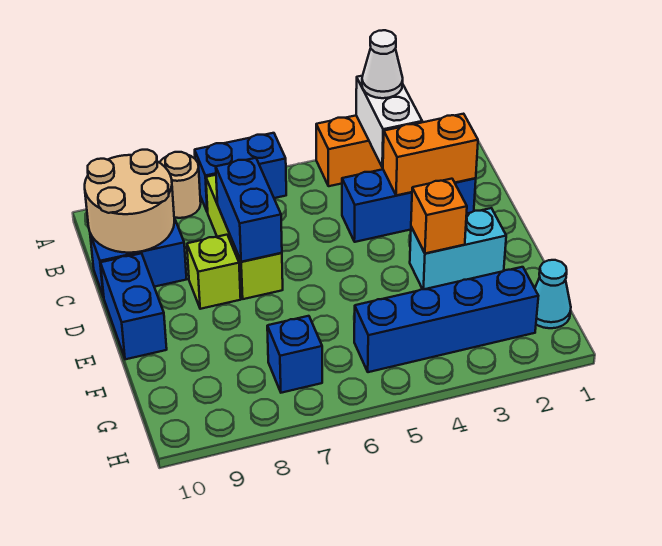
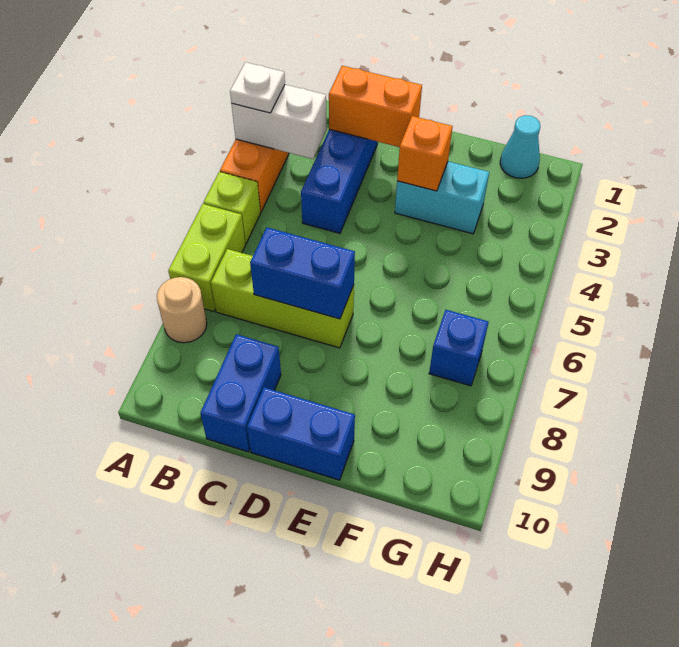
white cone A3 level 3 -> white plate A3 level 3
blue brick A6:A7 level 1 -> lime brick A6:A7 level 1
tan round brick B9:C10 level 2 -> none
orange brick C2:C3 level 2 -> orange brick C2:D2 level 2
lime brick D8 level 1 -> lime brick A5 level 1
cyan brick E2:E3 level 1 -> cyan brick E3:F3 level 1
blue brick G2:G5 level 1 -> none

